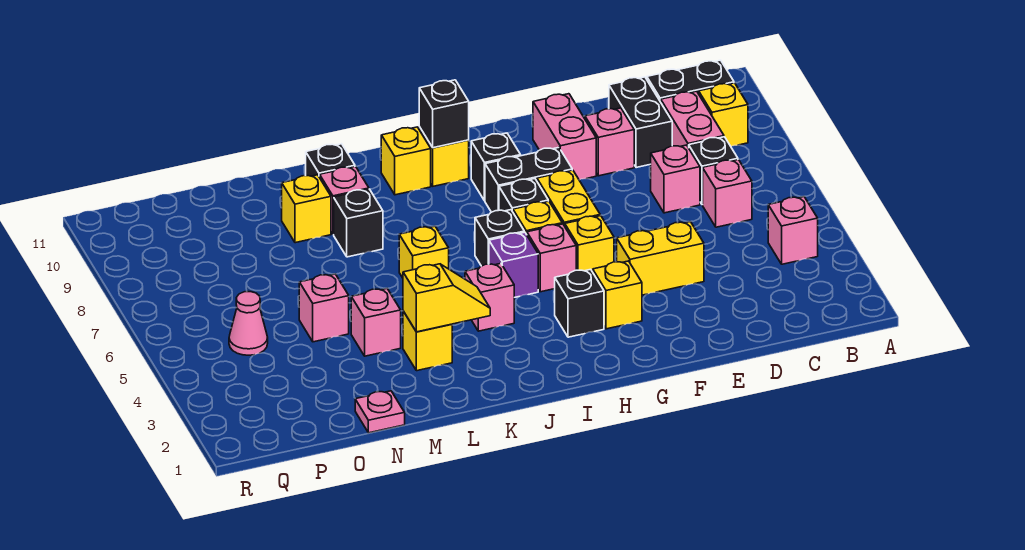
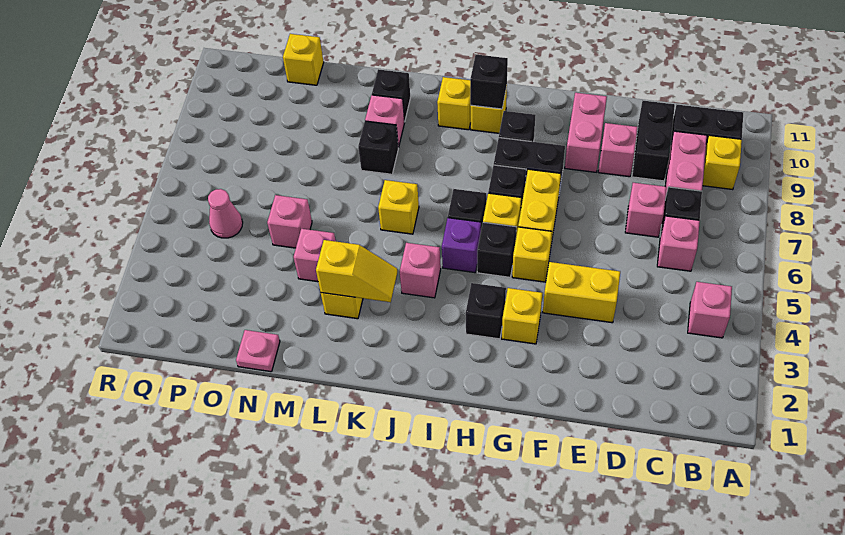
pink brick H5 level 1 -> black brick H5 level 1
yellow brick M9 level 1 -> yellow brick O11 level 1

